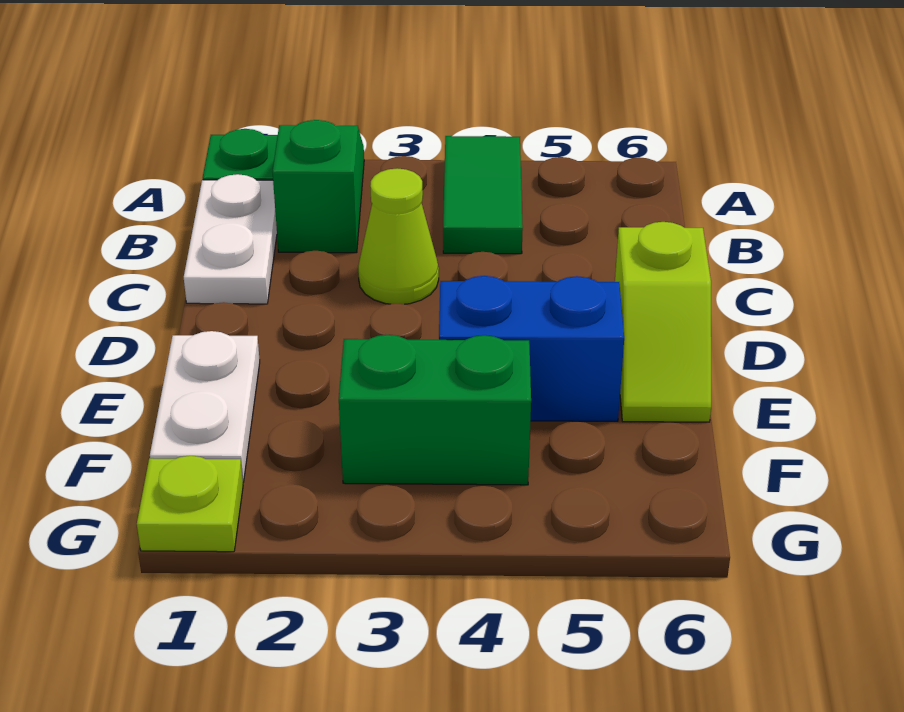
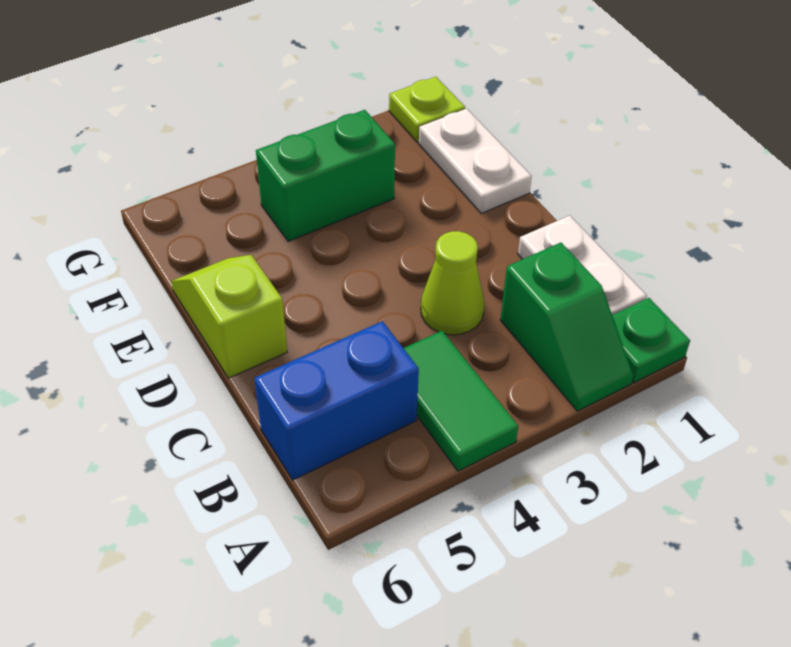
blue brick E4:E5 level 1 -> blue brick B5:B6 level 1

